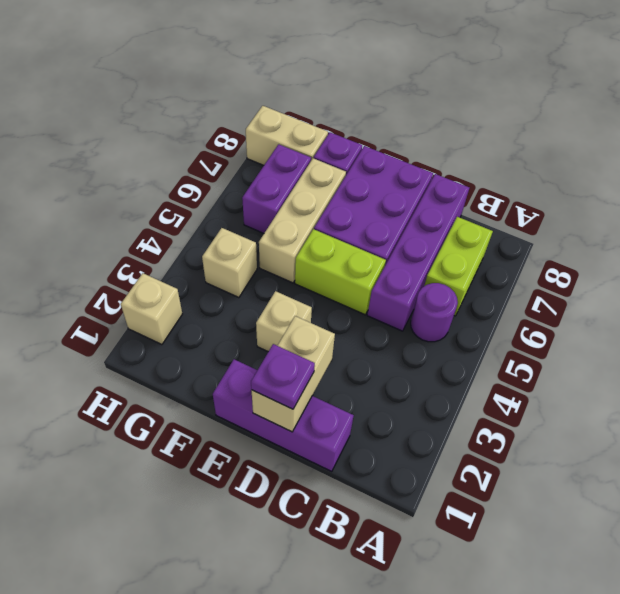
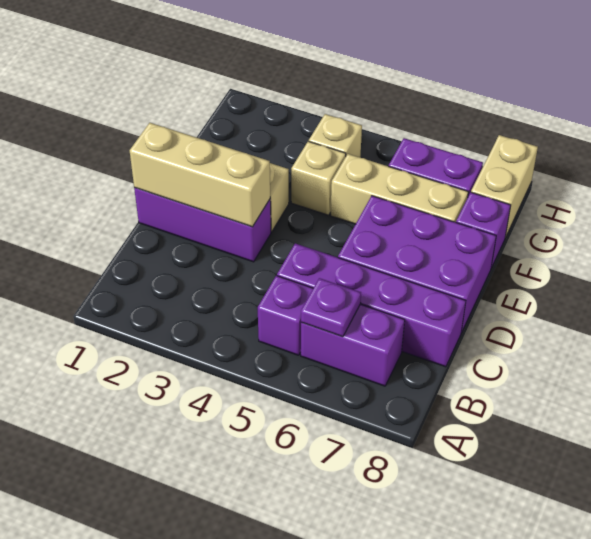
purple round brick B5 level 1 -> purple brick B5 level 1
lime brick B6:B7 level 1 -> purple brick B6:B7 level 1
purple brick C1:E1 level 1 -> purple brick D1:D3 level 1
tan brick D1:D2 level 2 -> tan brick D1:D3 level 2
purple plate D1 level 3 -> purple plate B6 level 2
lime brick D5:E5 level 1 -> none
tan brick H2 level 1 -> tan brick F4 level 1

